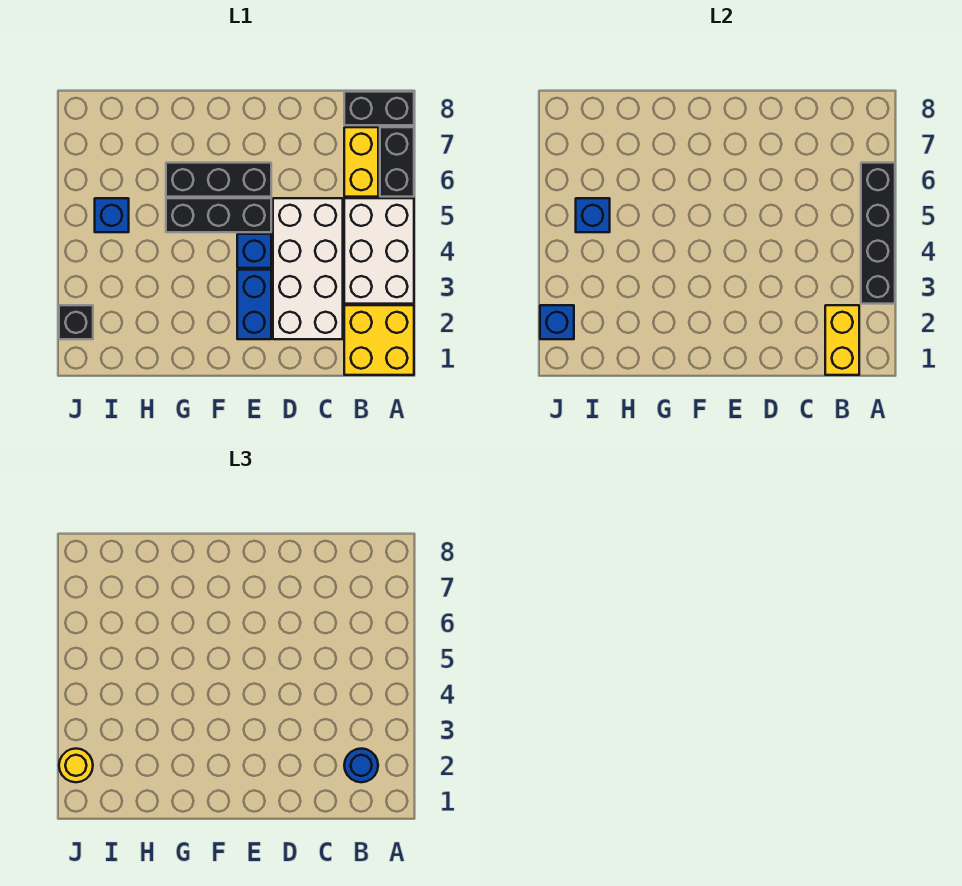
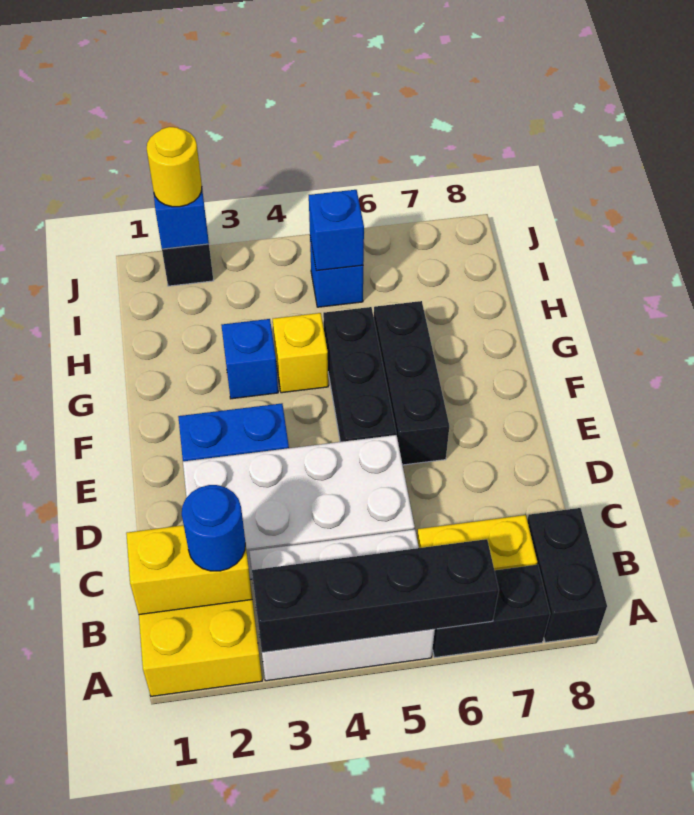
blue brick E4 level 1 -> blue brick G3 level 1
none -> yellow brick G4 level 1

